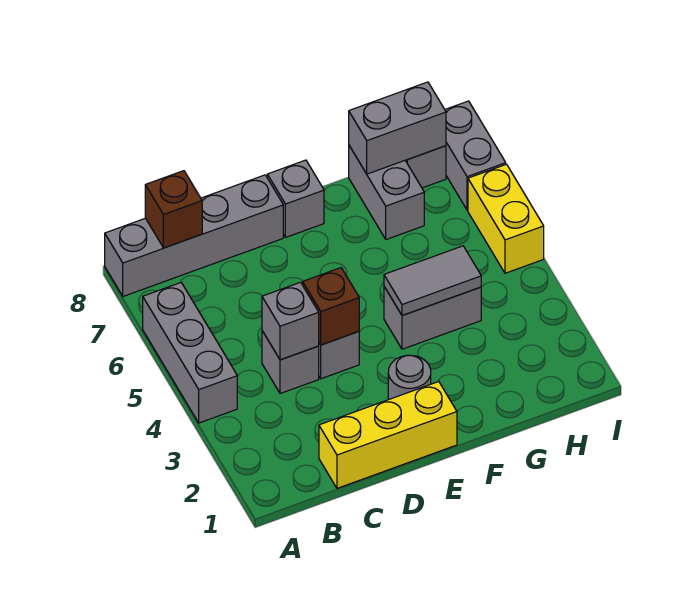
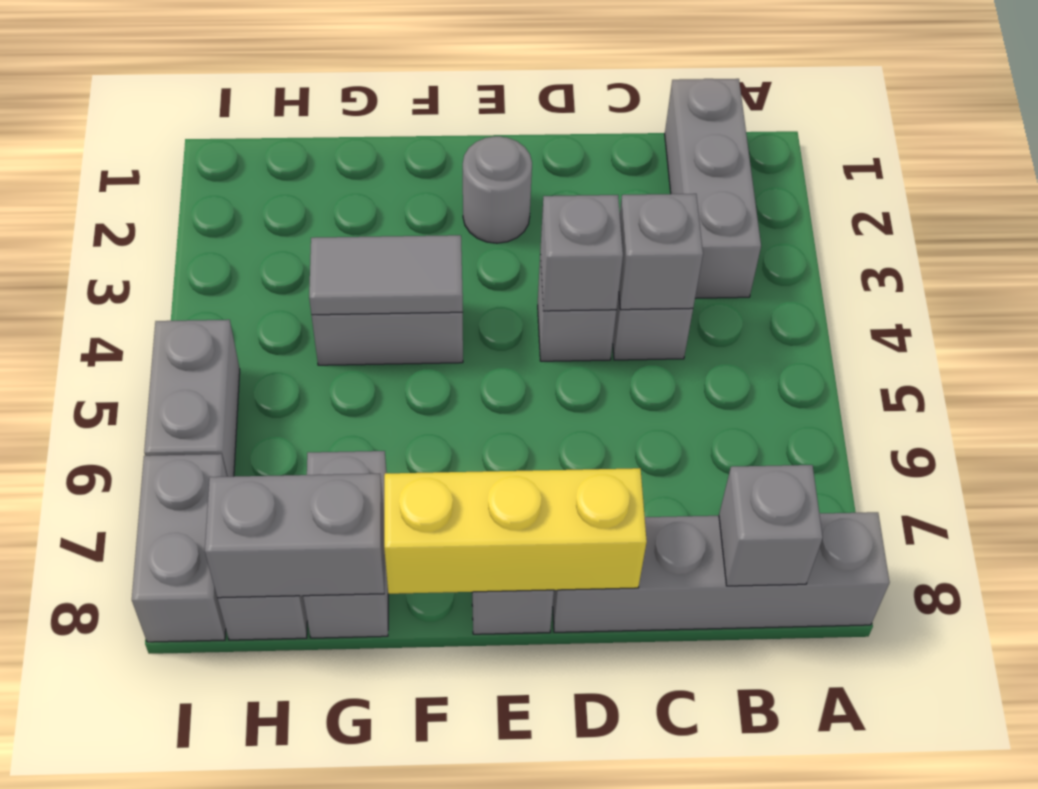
grey brick A4:A6 level 1 -> grey brick B1:B3 level 1
brown brick B8 level 2 -> grey brick B8 level 2
yellow brick C1:E1 level 1 -> yellow brick D8:F8 level 2
brown brick D4 level 2 -> grey brick D4 level 2
yellow brick I5:I6 level 1 -> grey brick I5:I6 level 1

